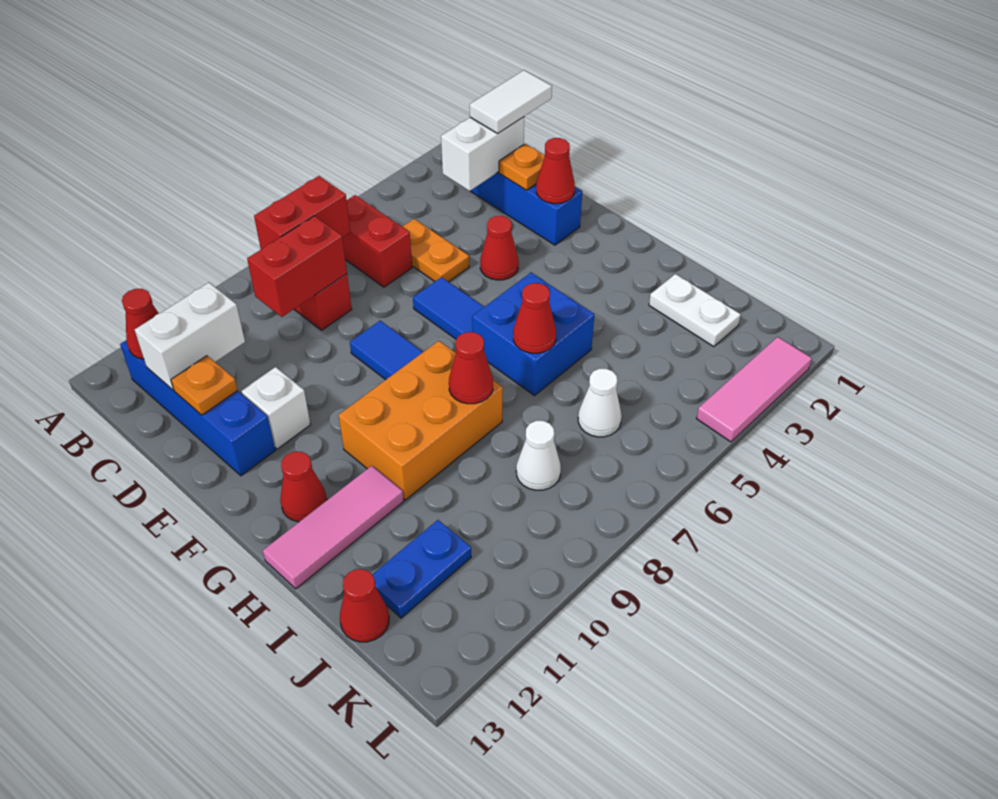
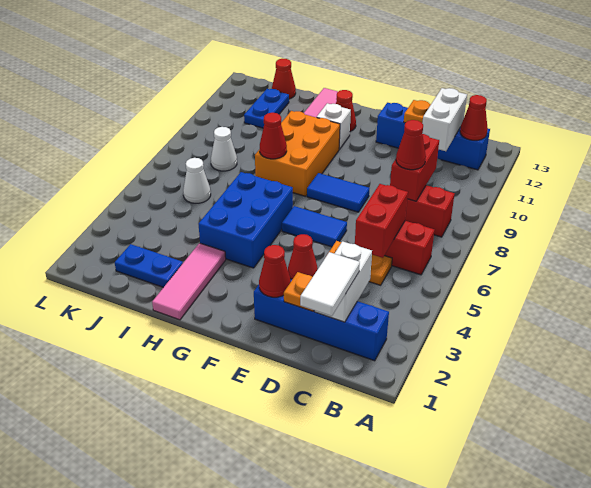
red brick B7:B8 level 2 -> red brick C5:C6 level 2
white brick E11 level 1 -> white brick G11 level 1
blue brick G5:H6 level 1 -> blue brick G4:H6 level 1
red cone H6 level 2 -> red cone C8 level 3
white plate I2:J2 level 1 -> blue plate I2:J2 level 1
pink tile L2:L4 level 1 -> pink tile H1:H3 level 1

